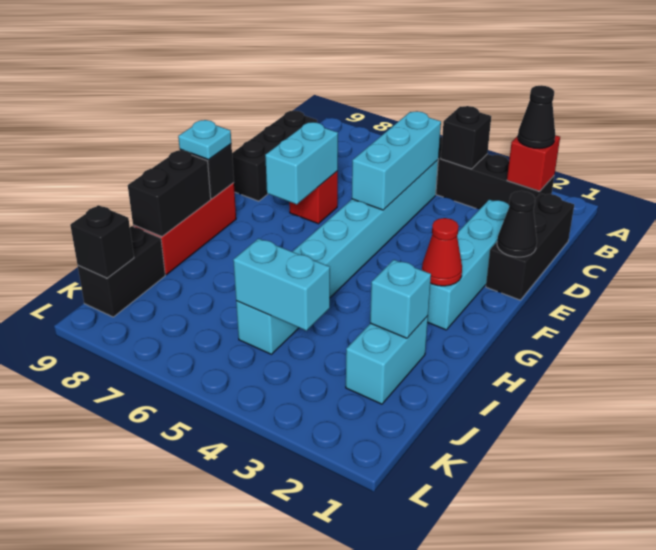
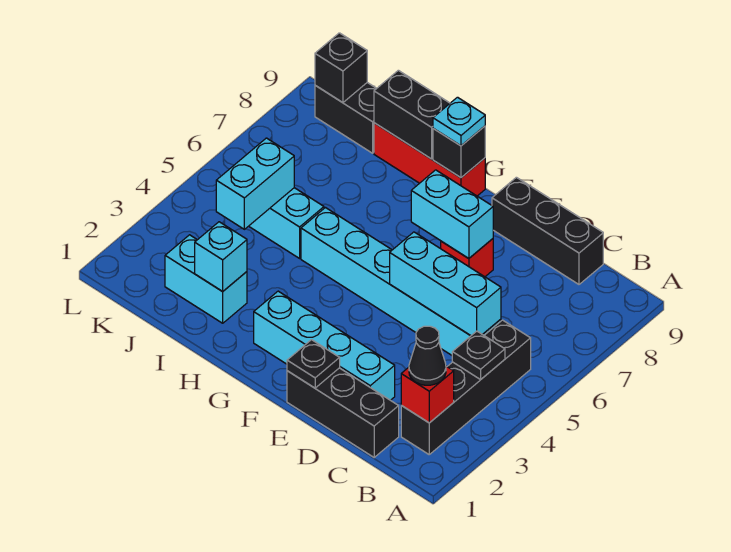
black brick B4 level 2 -> black plate B4 level 2
black cone E1 level 2 -> black plate E1 level 2
red cone G2 level 2 -> none

